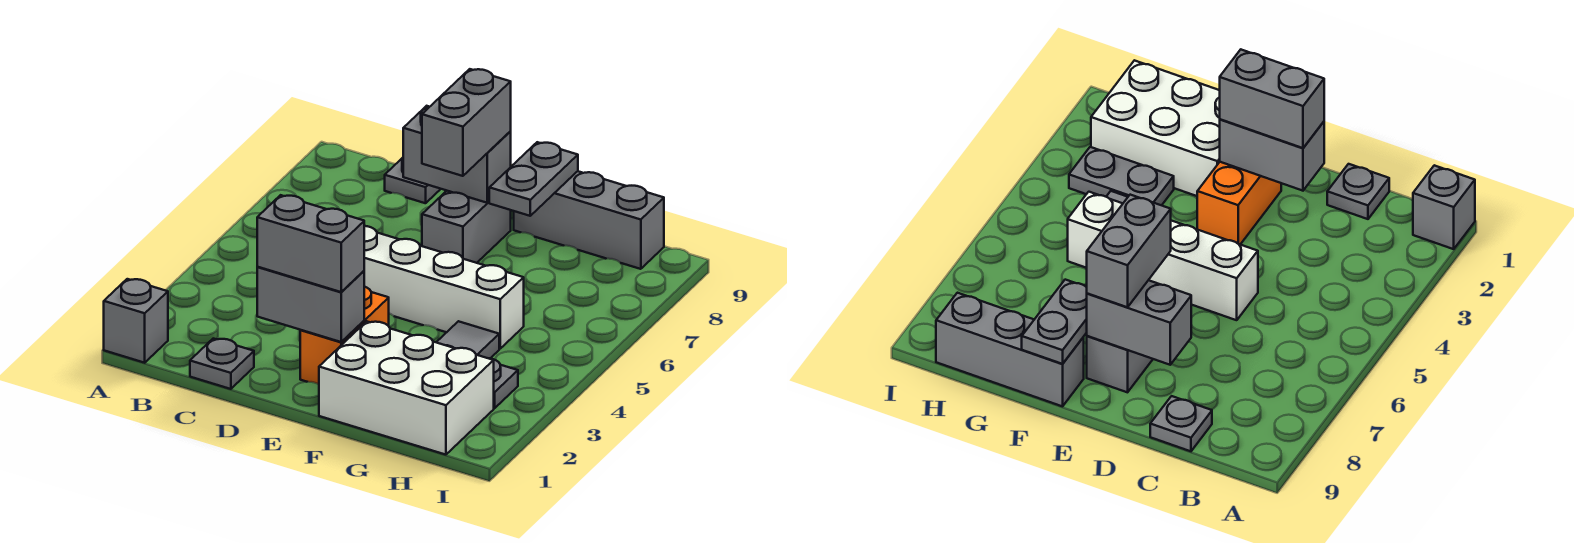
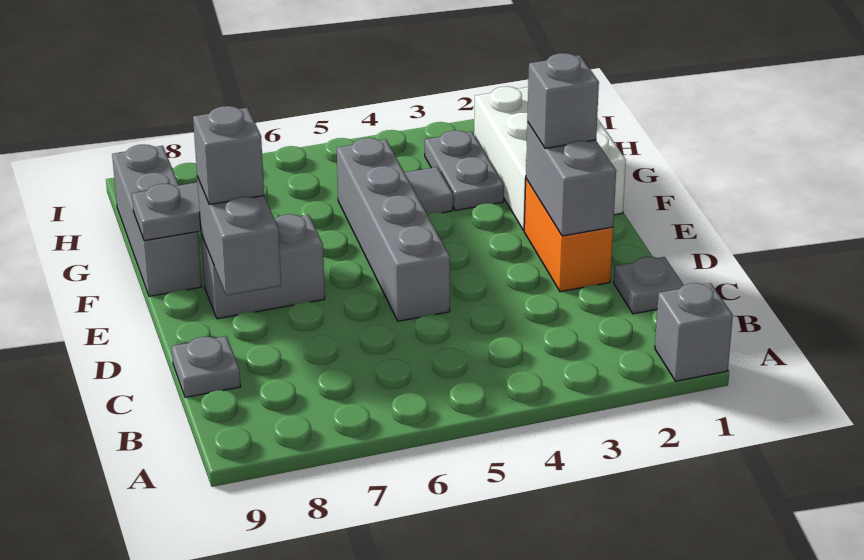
grey brick D2:E2 level 3 -> grey brick E2 level 3
white brick D5:G5 level 1 -> grey brick D5:G5 level 1
orange brick E2:E3 level 1 -> orange brick D2:E2 level 1
grey brick E7:E8 level 3 -> grey brick E8 level 3

